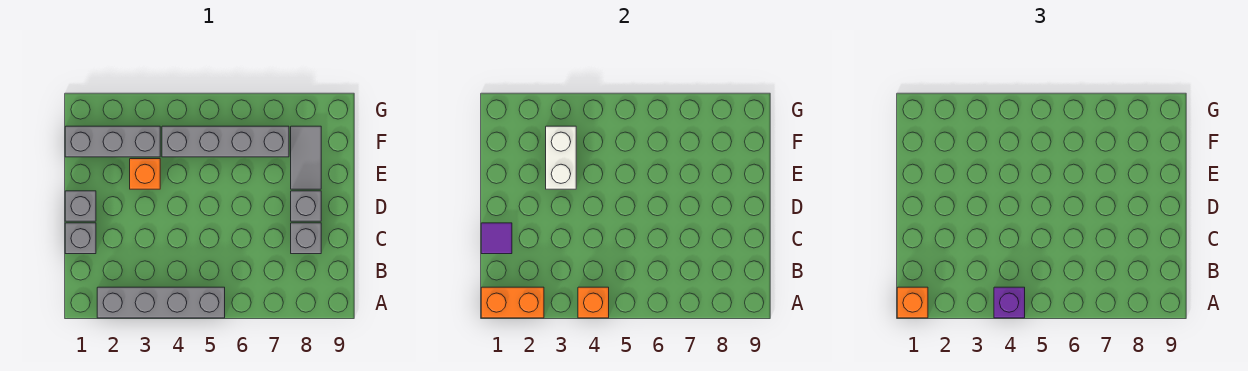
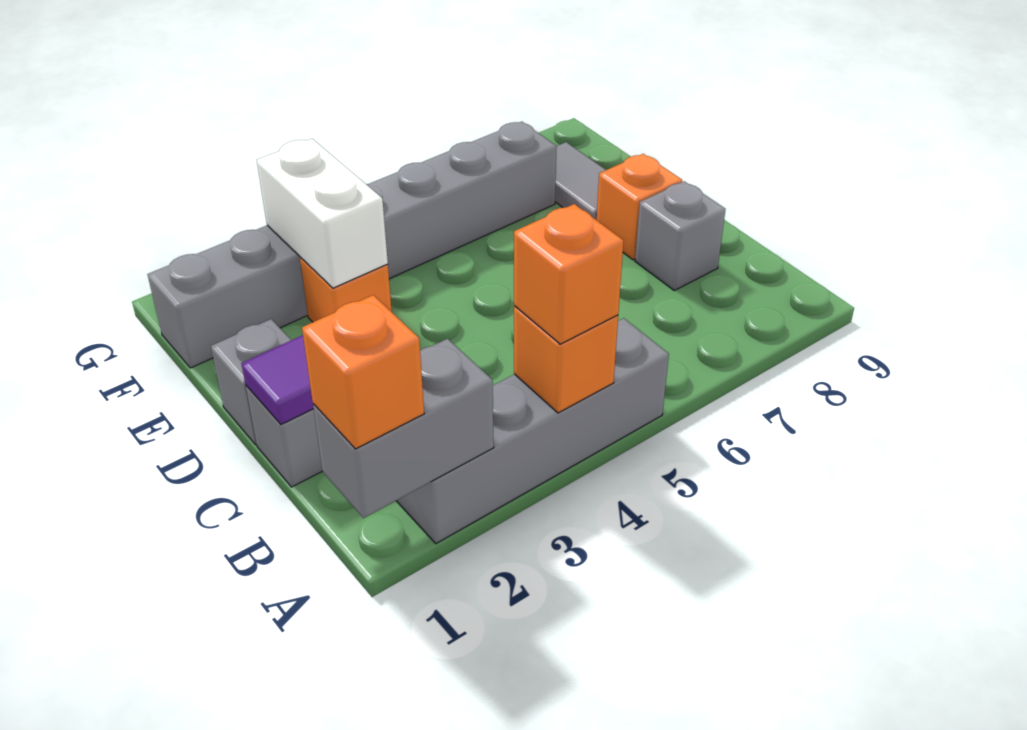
orange brick A1:A2 level 2 -> grey brick A1:A2 level 2
purple brick A4 level 3 -> orange brick A4 level 3
grey brick D8 level 1 -> orange brick D8 level 1

